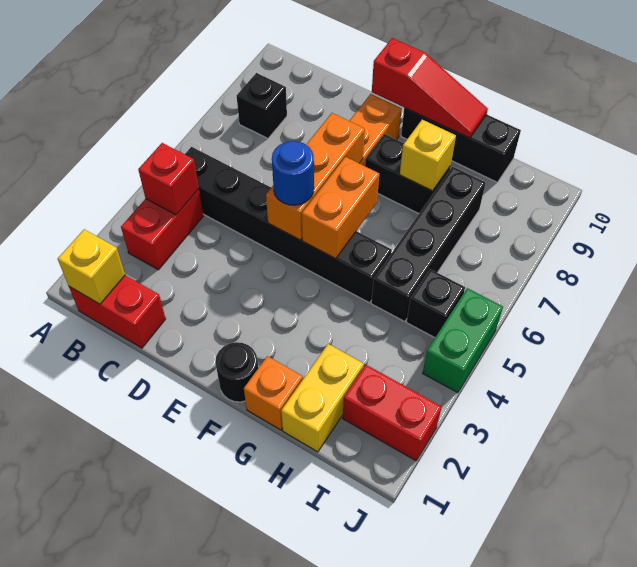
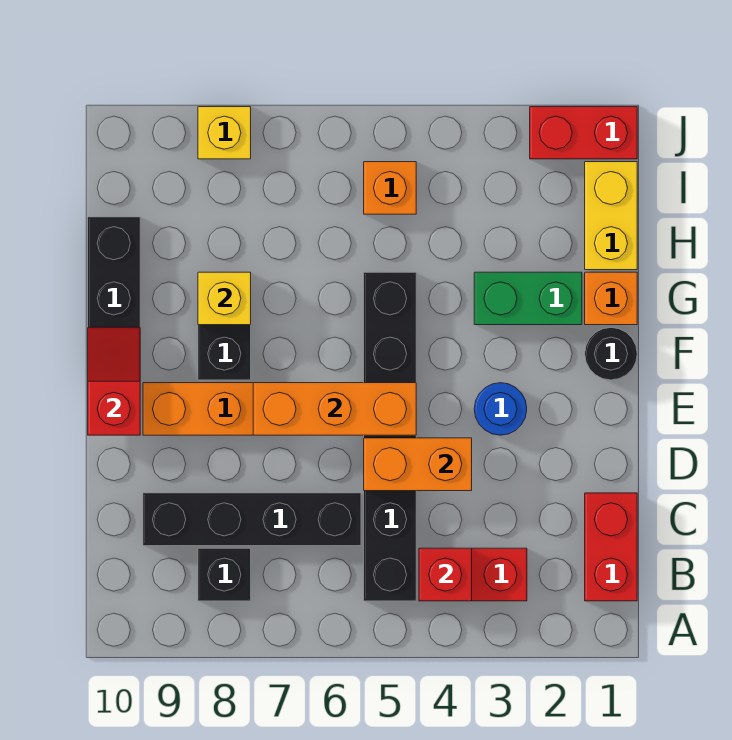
yellow brick B1 level 2 -> yellow brick J8 level 1
blue round brick E5 level 3 -> blue round brick E3 level 1
red slope E10:G10 level 2 top E -> red slope E10:F10 level 2 top E
orange brick F5:F6 level 2 -> orange brick D4:D5 level 2
yellow brick H1:H2 level 1 -> yellow brick H1:I1 level 1
black brick H5:H8 level 1 -> black brick C6:C9 level 1
red brick I2:J2 level 1 -> red brick J1:J2 level 1
black brick I5 level 1 -> orange brick I5 level 1
green brick J4:J5 level 1 -> green brick G2:G3 level 1

